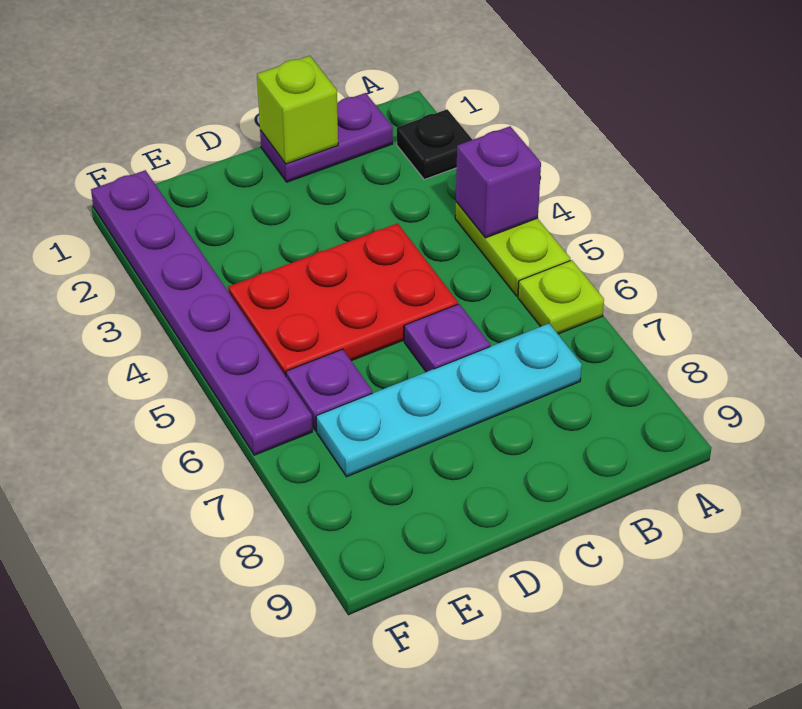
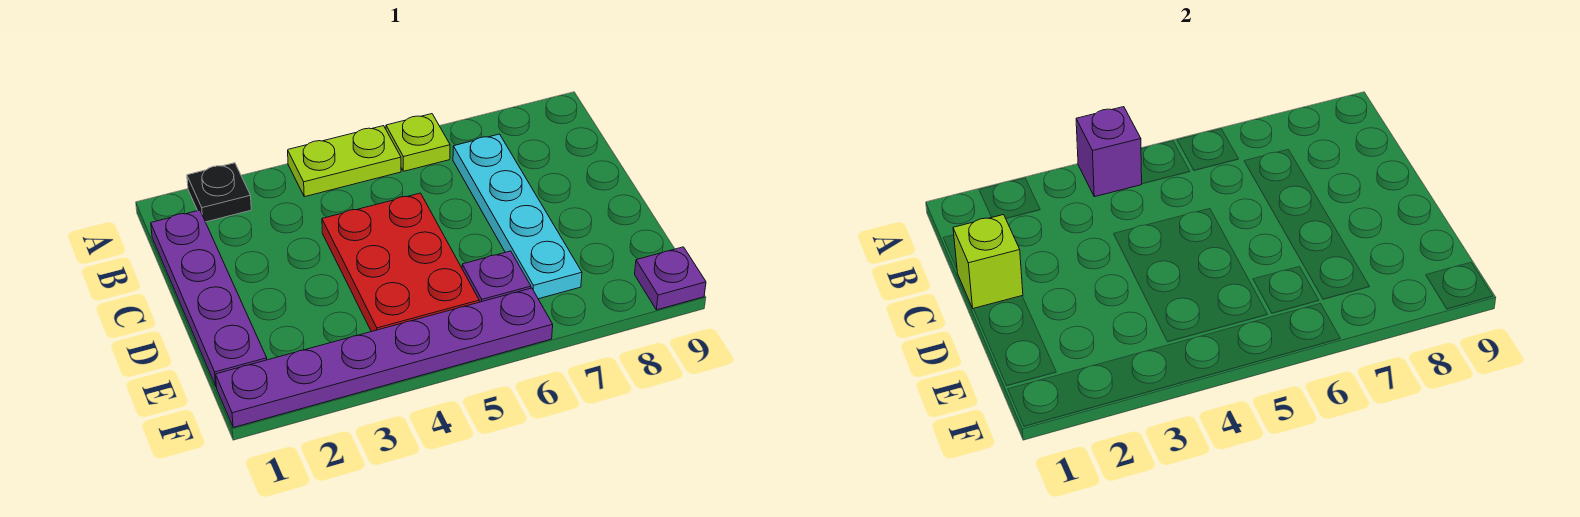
purple plate B1:C1 level 1 -> purple plate B1:E1 level 1
purple plate C6 level 1 -> purple plate F9 level 1

